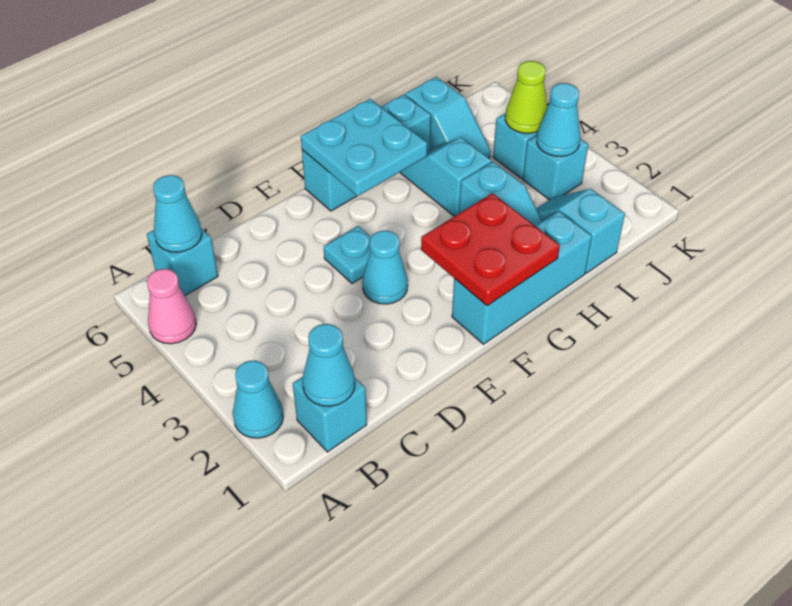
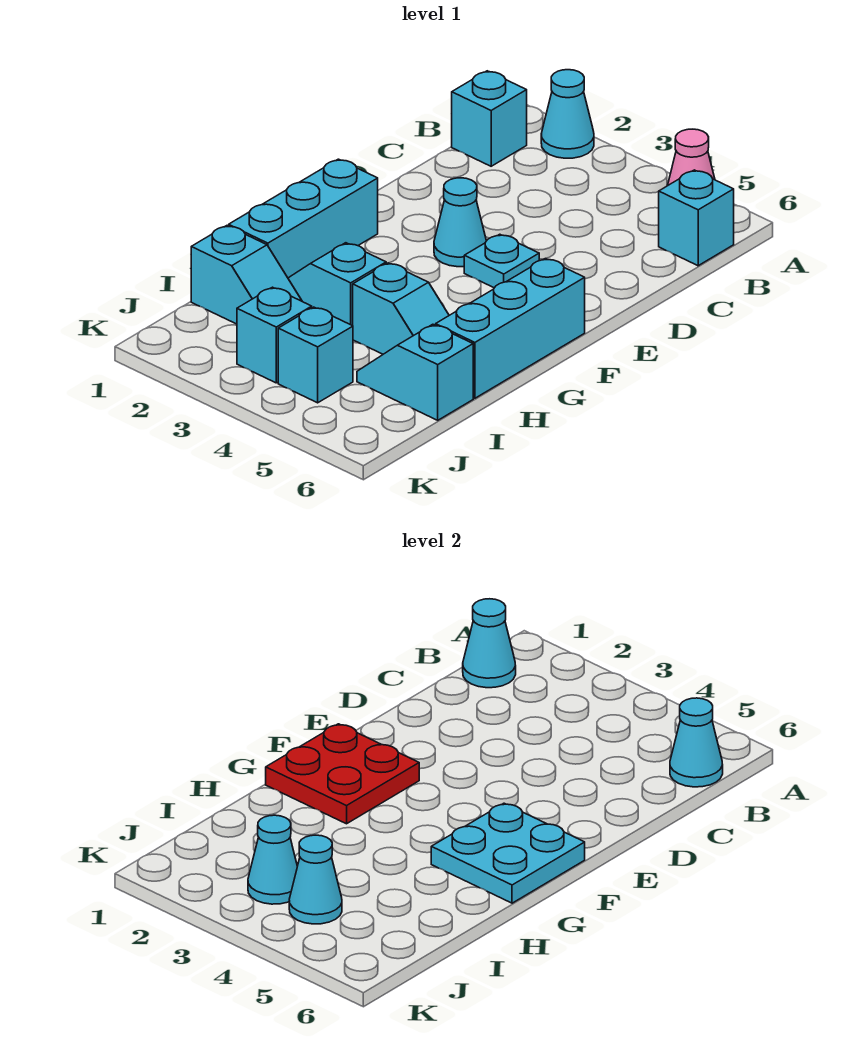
lime cone J4 level 2 -> cyan cone J4 level 2

